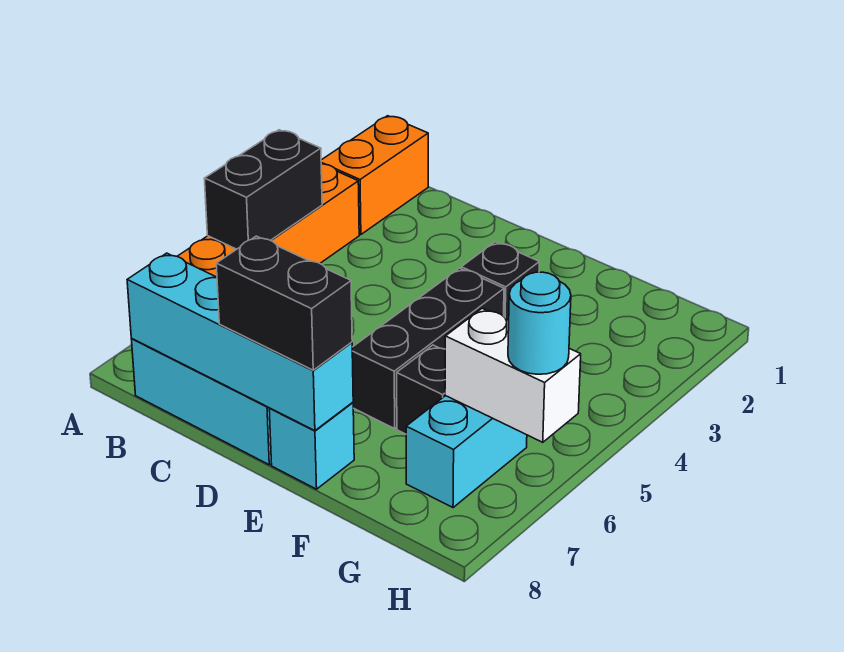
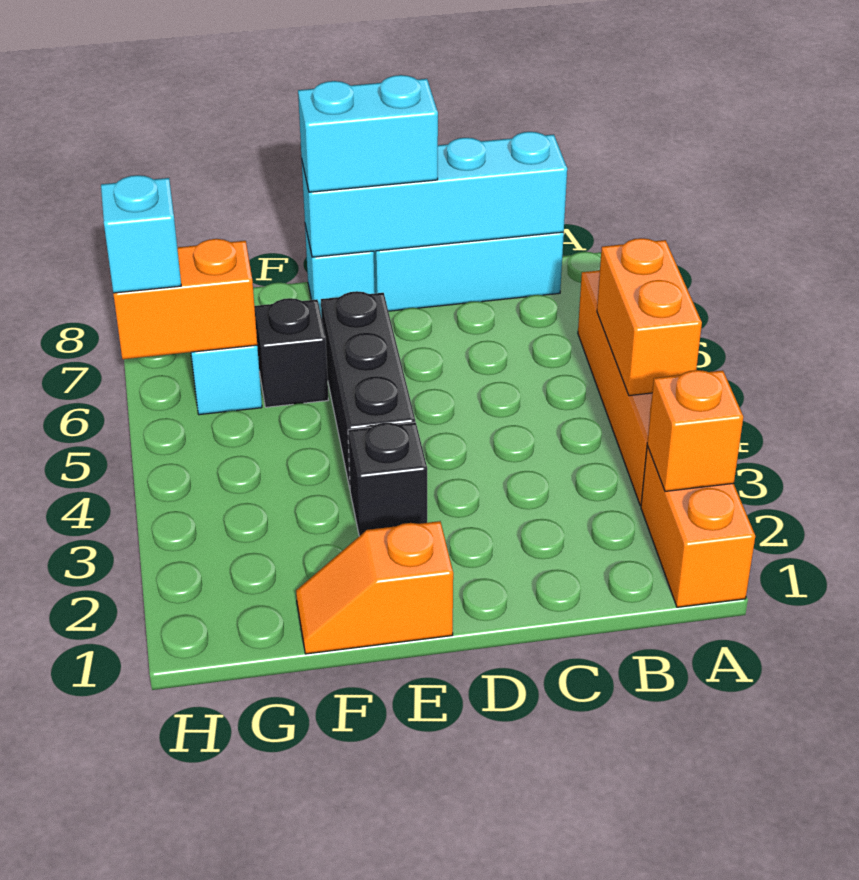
none -> orange brick A2 level 2
black brick A4:A5 level 2 -> orange brick A4:A5 level 2
black brick D8:E8 level 3 -> cyan brick D8:E8 level 3
none -> orange slope E1:F1 level 1 top E
white brick G6:H6 level 2 -> orange brick G6:H6 level 2
cyan round brick H6 level 3 -> cyan brick H6 level 3

